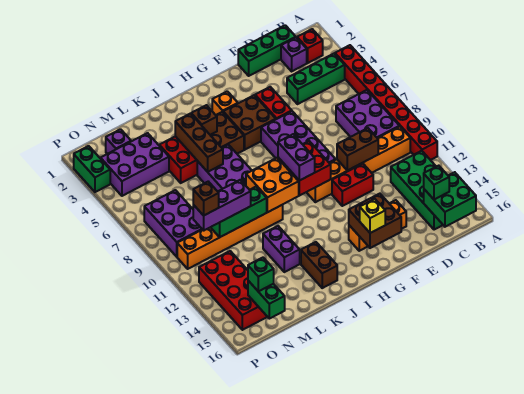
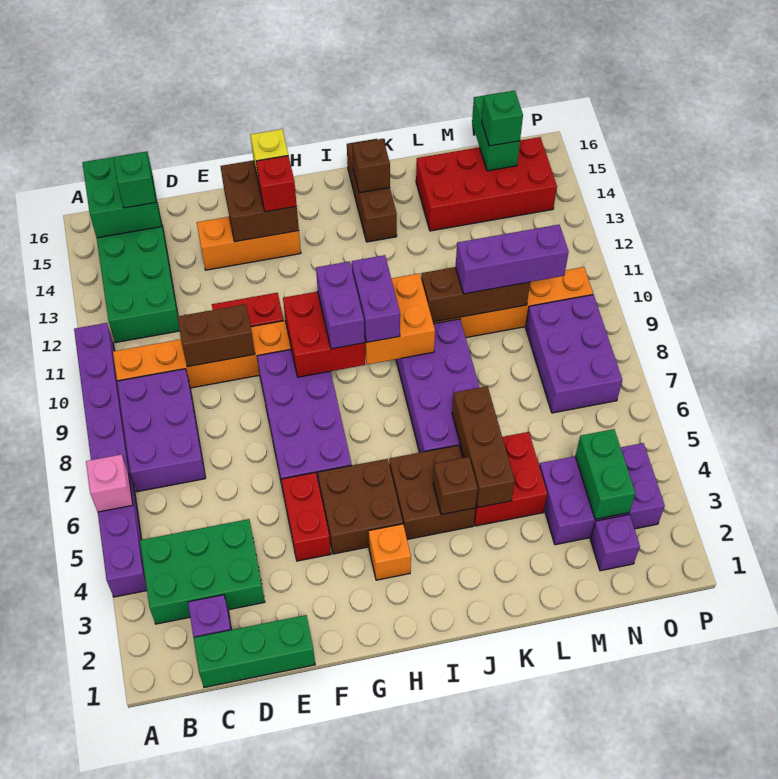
red brick A4:A11 level 1 -> purple brick A4:A11 level 1
none -> pink brick A6 level 2
red brick B2 level 1 -> red brick G14 level 3
green brick B4:D4 level 1 -> green brick B3:D4 level 1
brown brick J14:J15 level 1 -> brown brick J14:J16 level 1
green brick K10:M10 level 2 -> brown brick K10:M10 level 2
purple brick K12:K13 level 1 -> purple brick I9:I10 level 3
brown brick N10 level 4 -> brown brick J15 level 2
red brick N12:O15 level 1 -> red brick L14:O15 level 1
green brick P2:P3 level 1 -> green brick N3:N4 level 2

